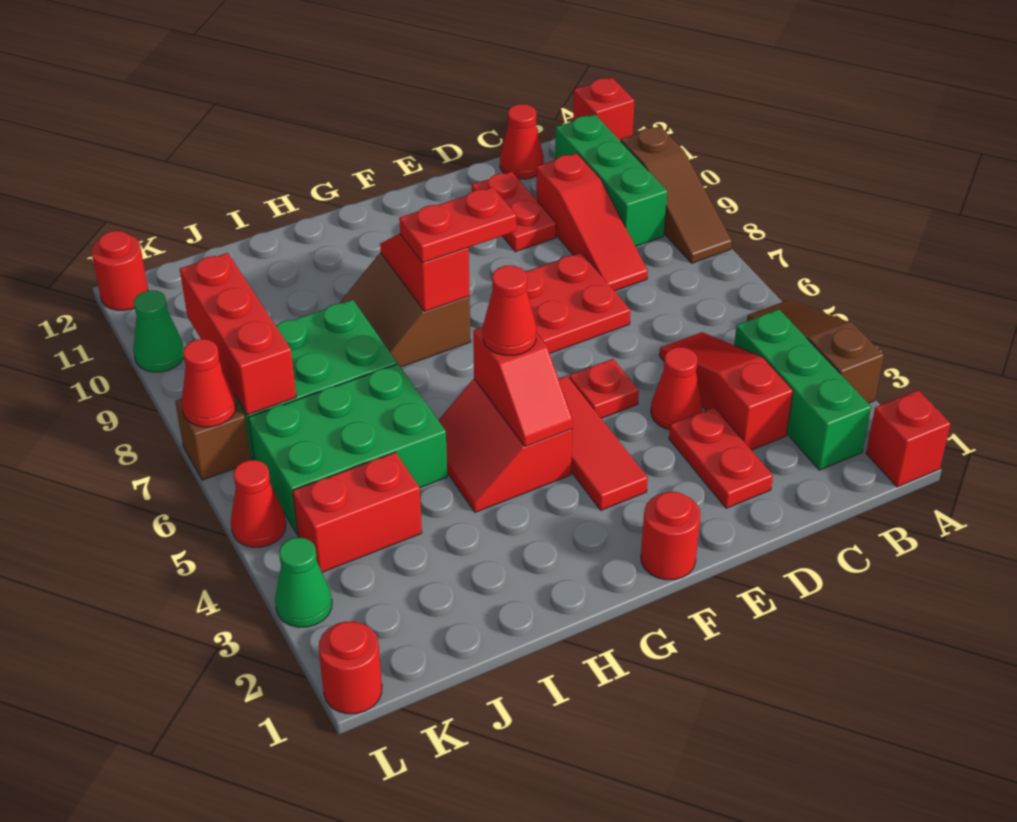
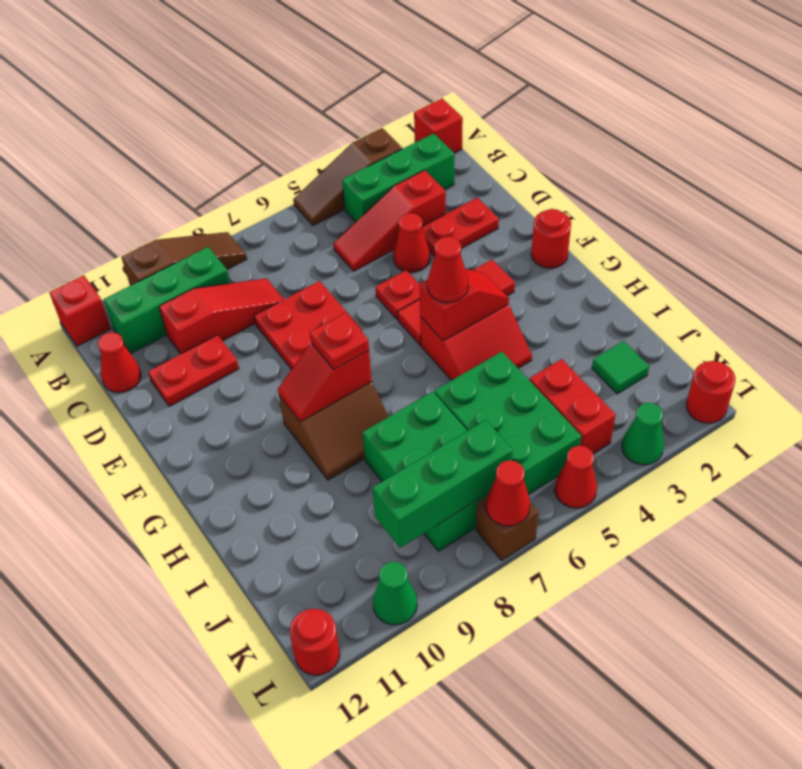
red plate F8:G8 level 3 -> red plate G8 level 3
none -> green tile J2 level 1
red brick K7:K9 level 2 -> green brick K7:K9 level 2

